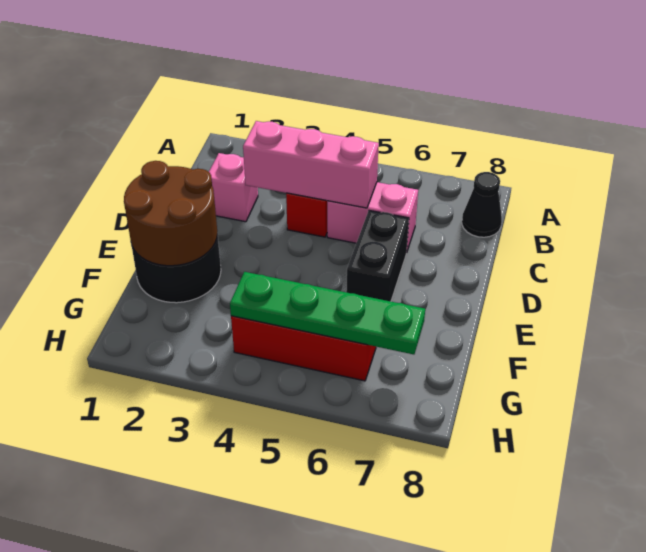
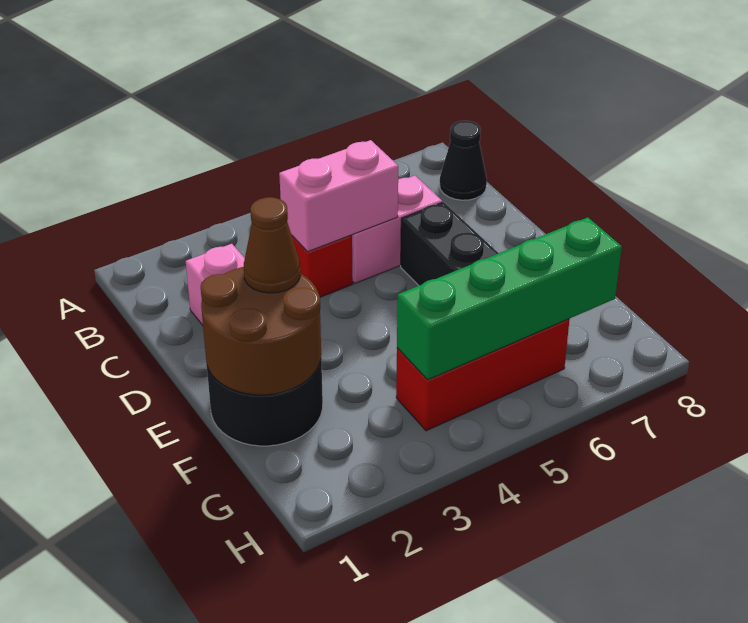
pink brick C3:C5 level 2 -> pink brick C4:C5 level 2
none -> brown cone E2 level 3
green plate G4:G7 level 2 -> green brick G4:G7 level 2

